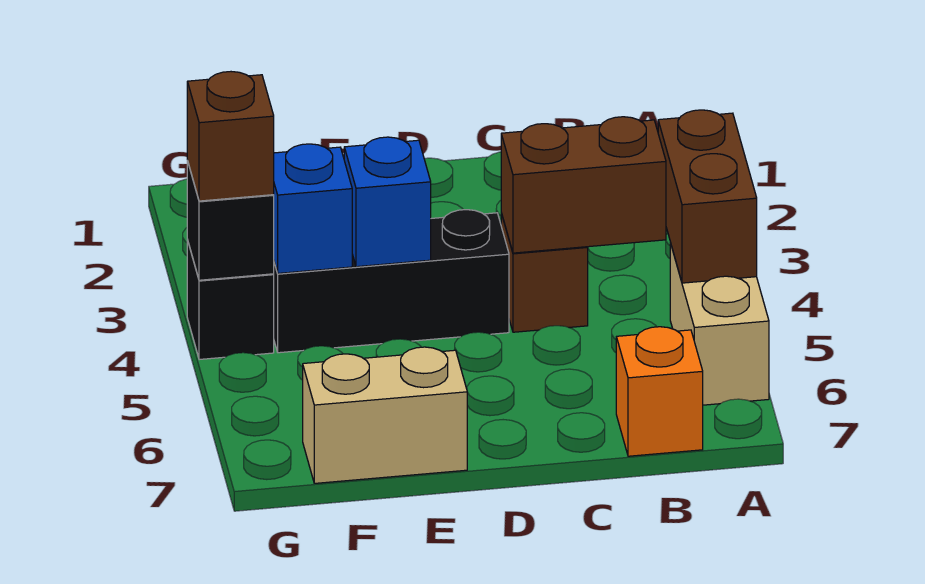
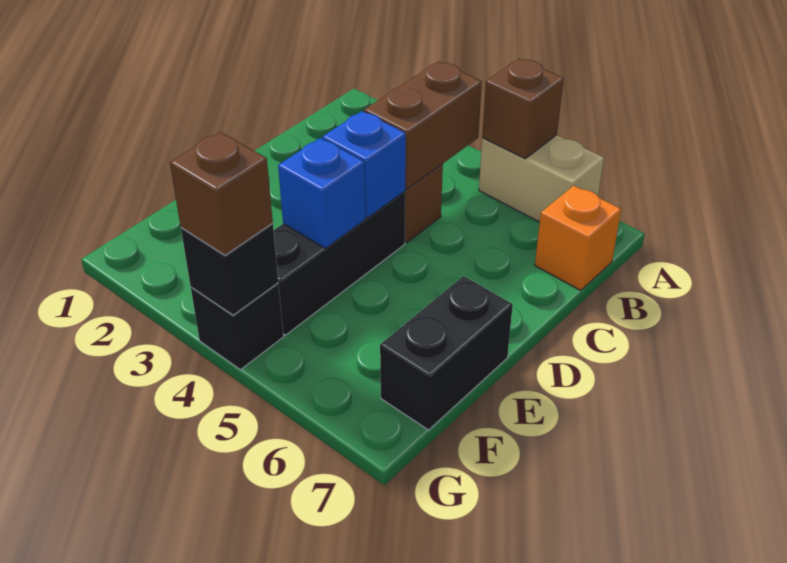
brown brick A4:A5 level 2 -> brown brick A5 level 2
tan brick E7:F7 level 1 -> black brick E7:F7 level 1
blue brick F4 level 2 -> blue brick D4 level 2

